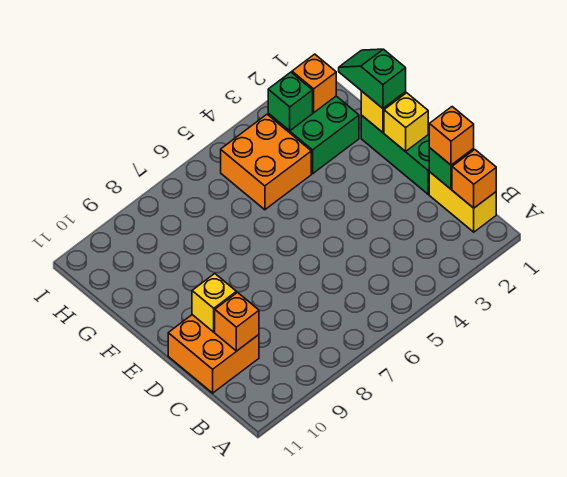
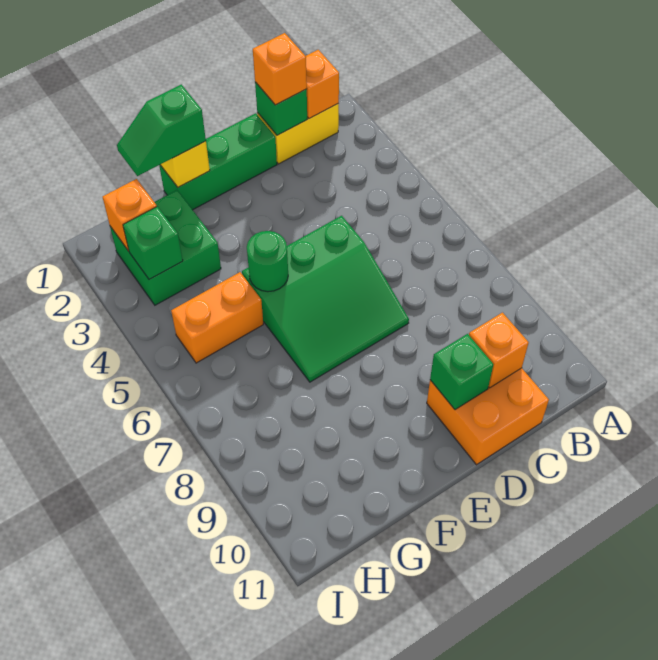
none -> green slope D5:F7 level 1 top 5
yellow brick D10 level 2 -> green brick D10 level 2
yellow brick E1 level 2 -> none
none -> green round brick F5 level 2
orange brick G4:H5 level 1 -> orange brick G5:H5 level 1

